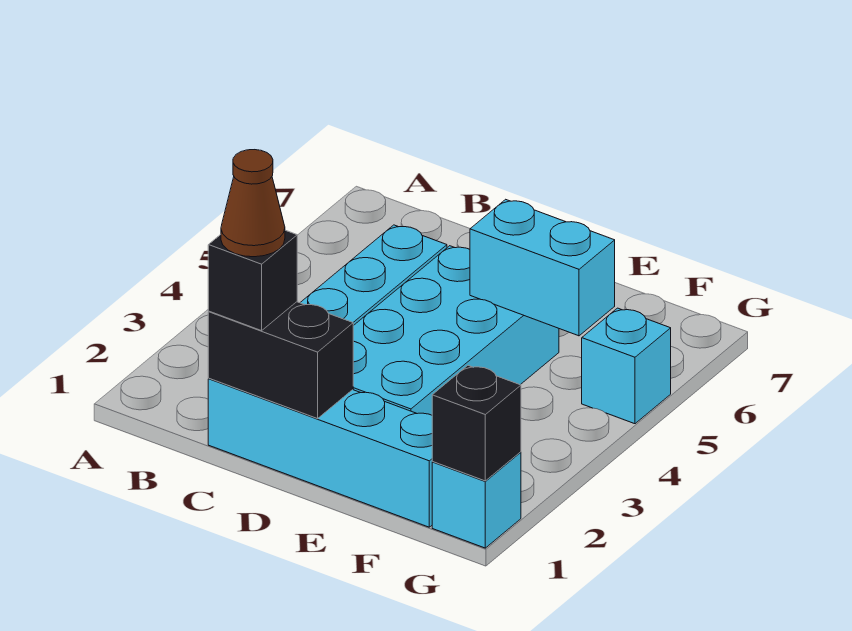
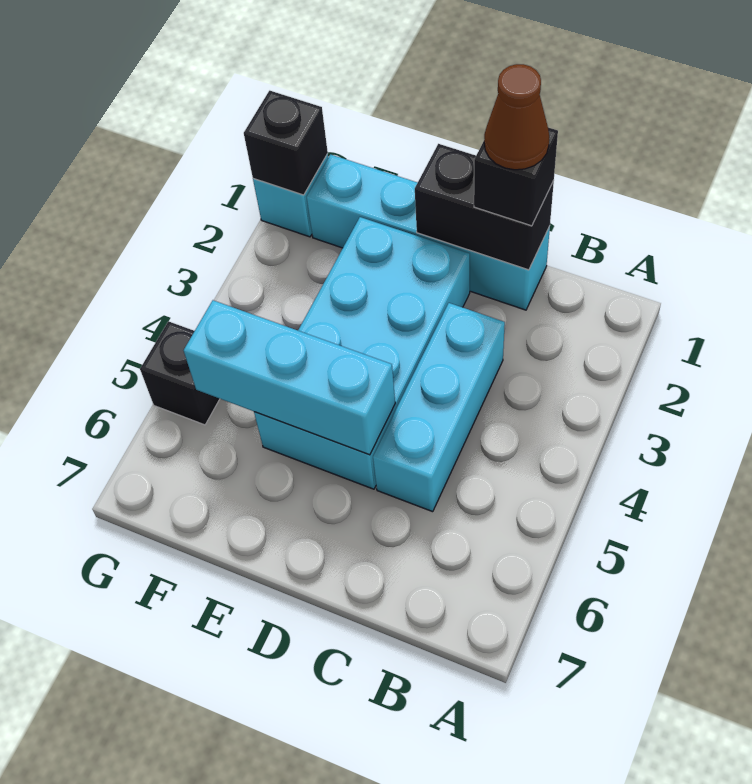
cyan brick E5:F5 level 2 -> cyan brick D5:F5 level 2
cyan brick G5 level 1 -> black brick G5 level 1

